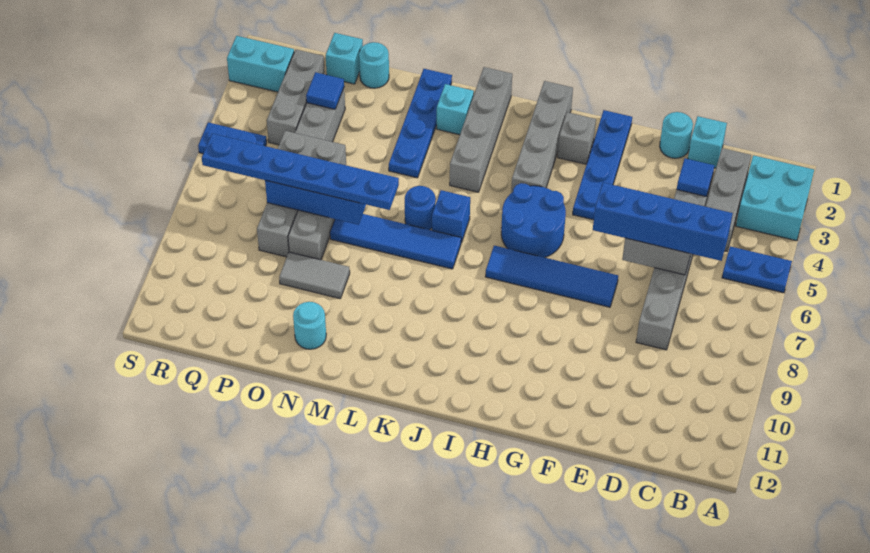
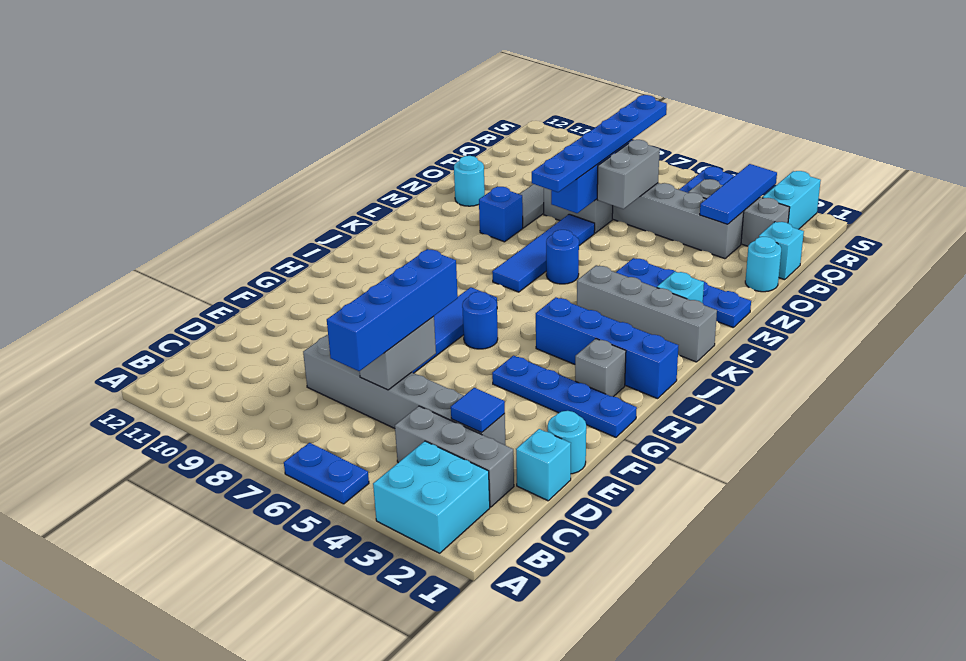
blue plate A5:B5 level 1 -> blue plate A5:A6 level 1
blue round brick H5:I6 level 1 -> blue round brick H6 level 1
grey brick I1:I4 level 1 -> blue brick I1:I4 level 1
blue brick K6 level 1 -> blue brick M9 level 1
blue tile P3 level 2 -> blue tile P3:R3 level 2

